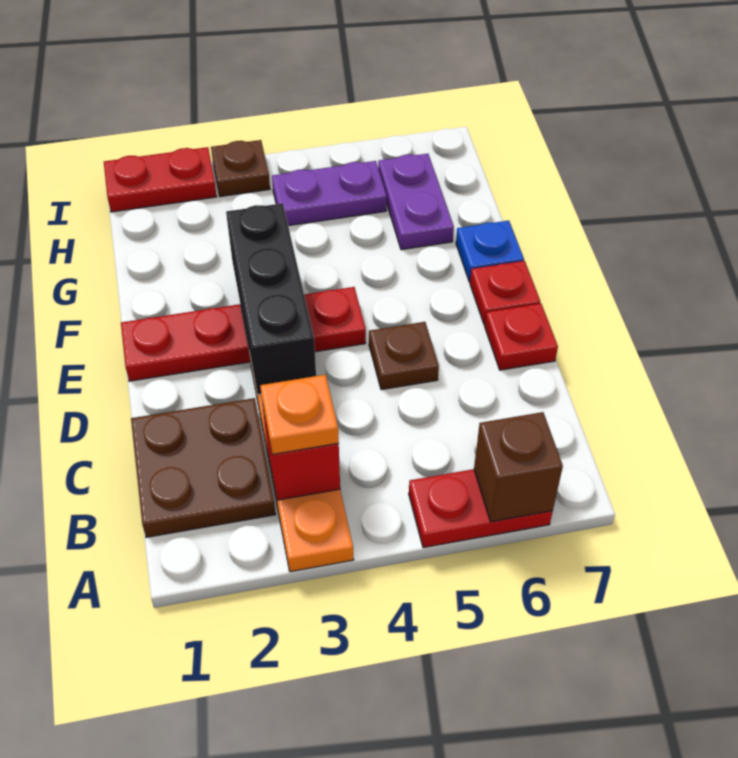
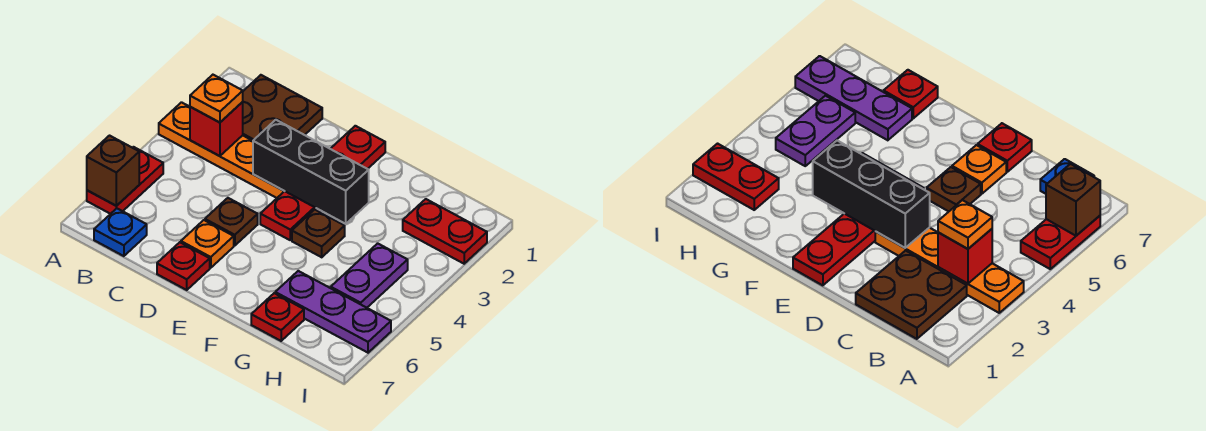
none -> orange plate D6 level 1
red plate E7 level 1 -> red plate G7 level 1
blue plate F7 level 1 -> blue plate B7 level 1
purple plate G6:H6 level 1 -> purple plate G6:I6 level 1
red plate I1:I2 level 1 -> red plate H2:I2 level 1
brown plate I3 level 1 -> brown plate F4 level 1

